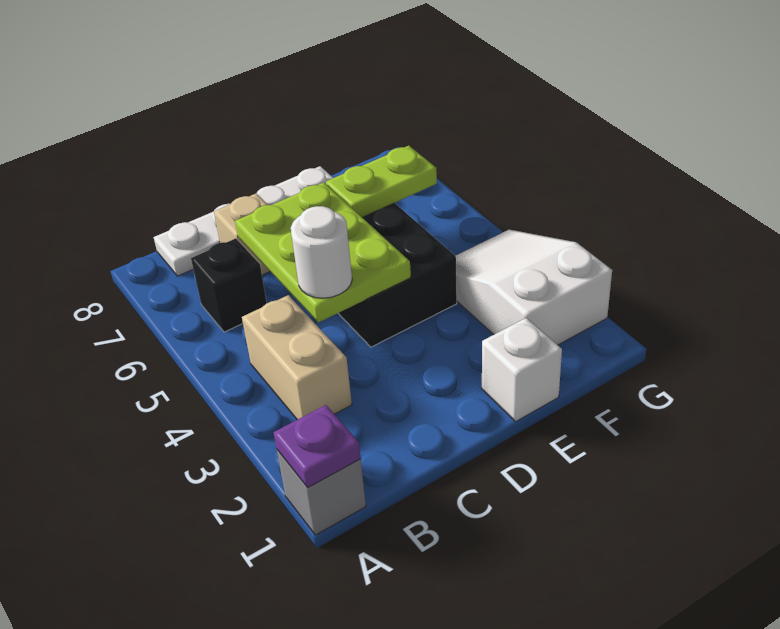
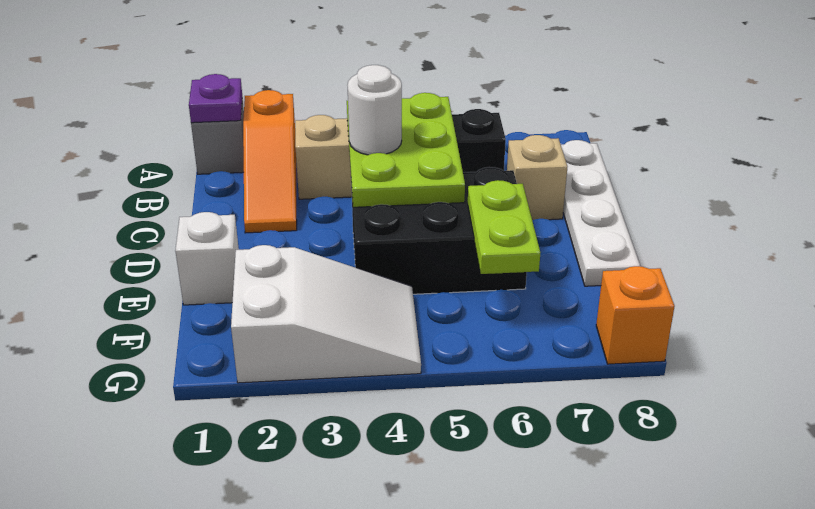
none -> orange slope A2:C2 level 1 top A
lime plate C4:D6 level 2 -> lime plate B4:D5 level 2
none -> orange brick G8 level 1

